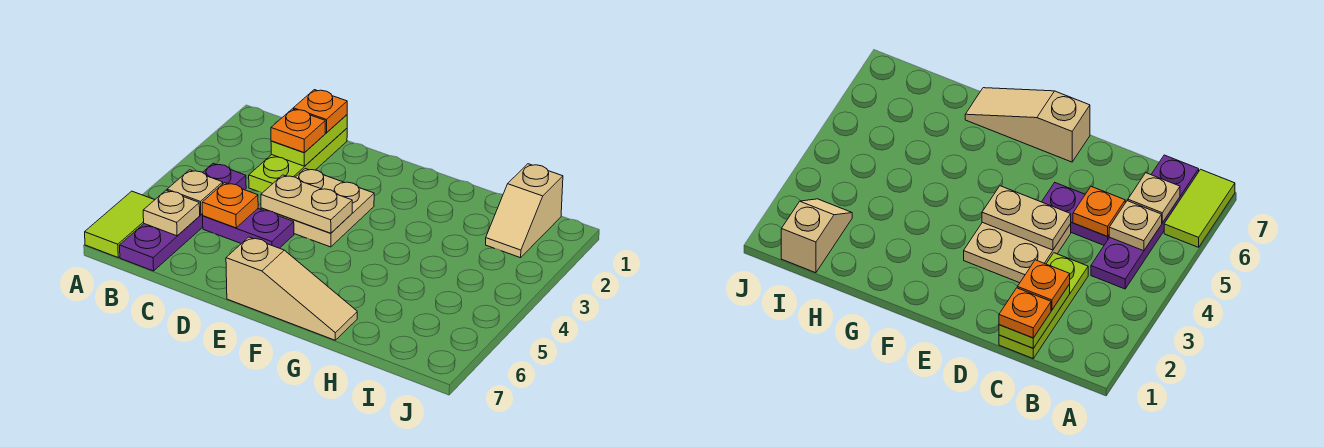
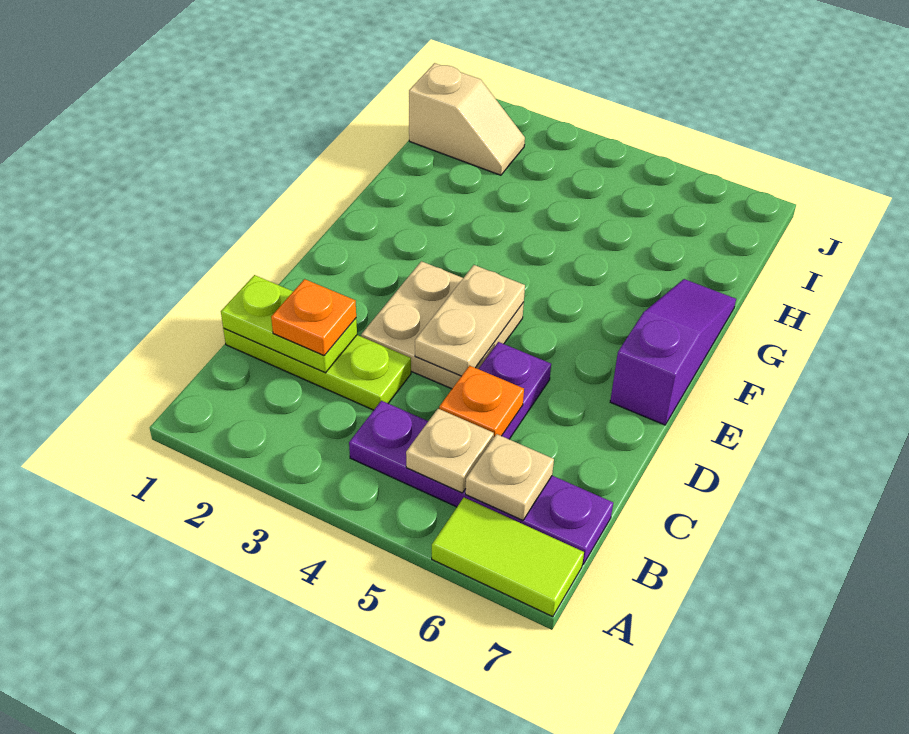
orange plate C1 level 3 -> none
tan slope E7:G7 level 1 top E -> purple slope E7:G7 level 1 top E

